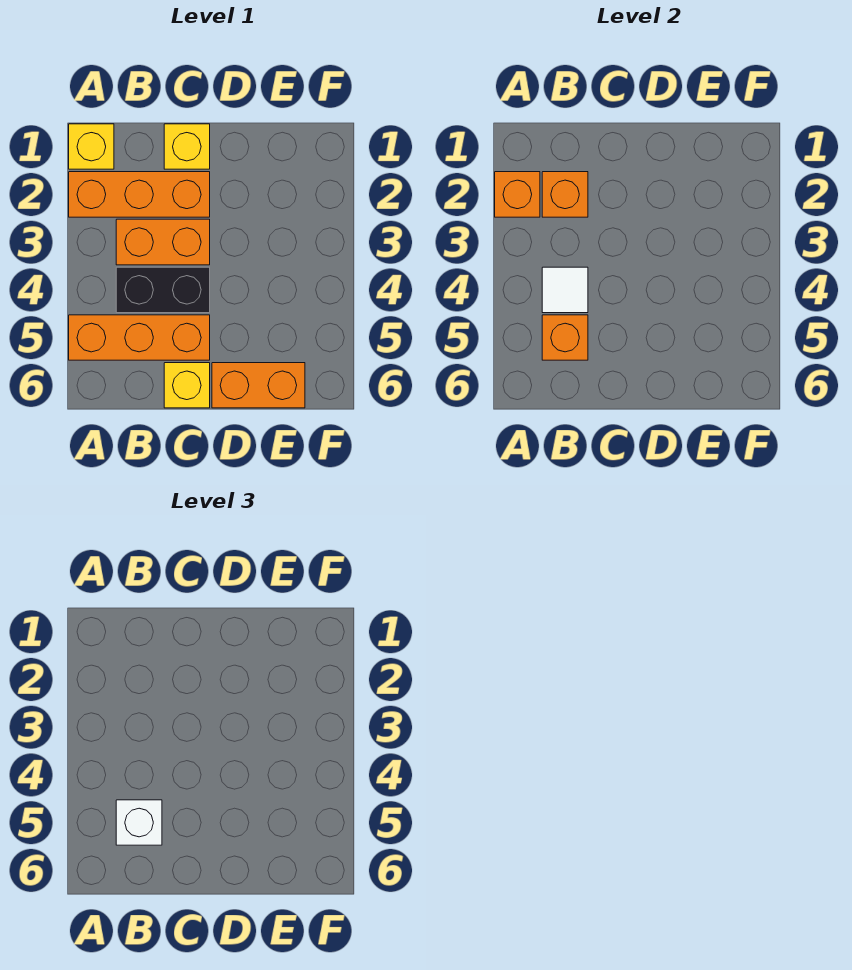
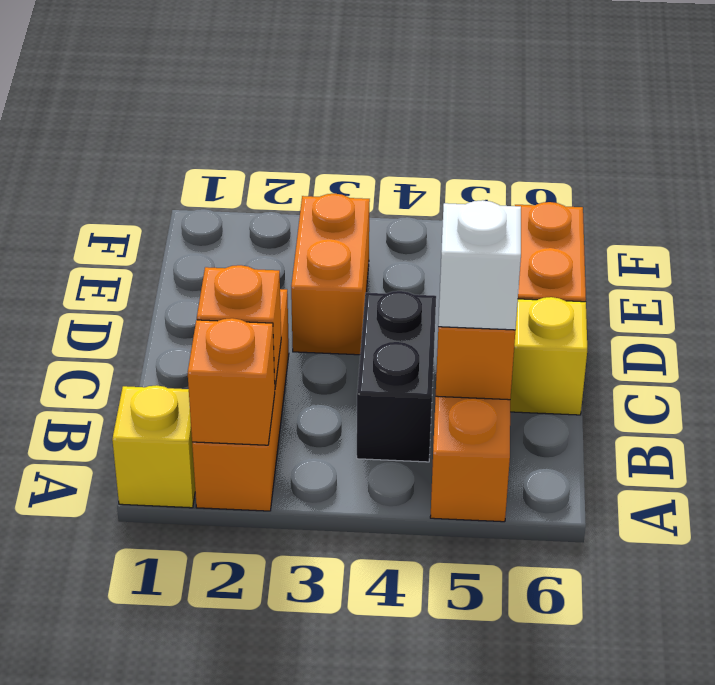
orange brick B3:C3 level 1 -> orange brick D3:E3 level 1
white tile B4 level 2 -> none
yellow brick C1 level 1 -> none

